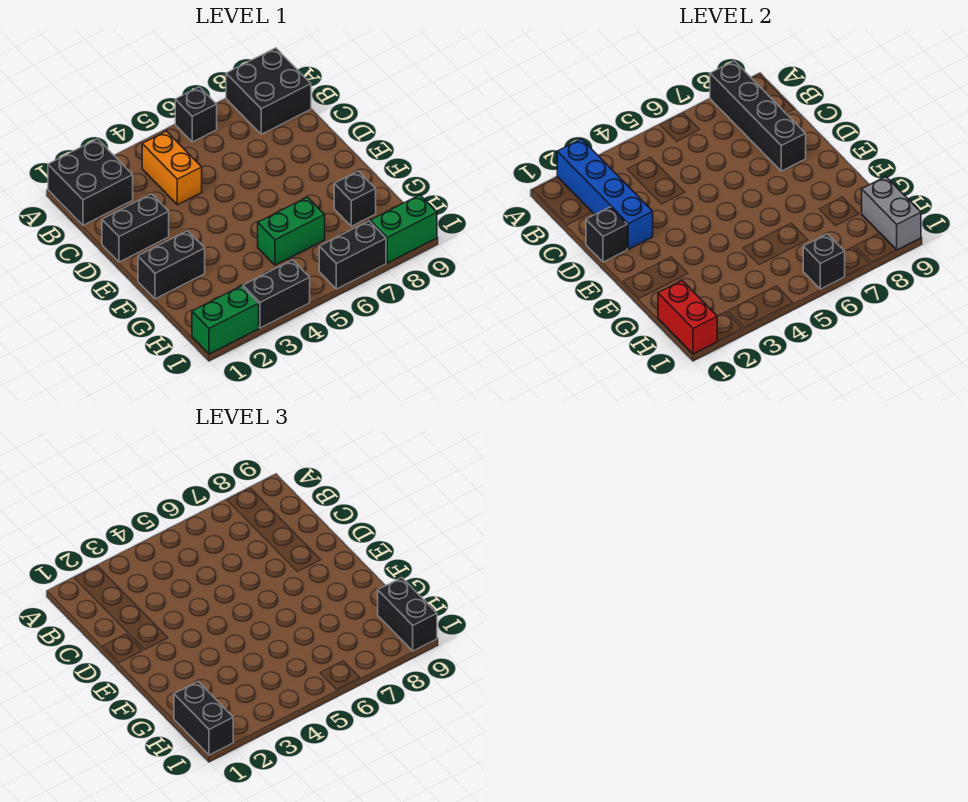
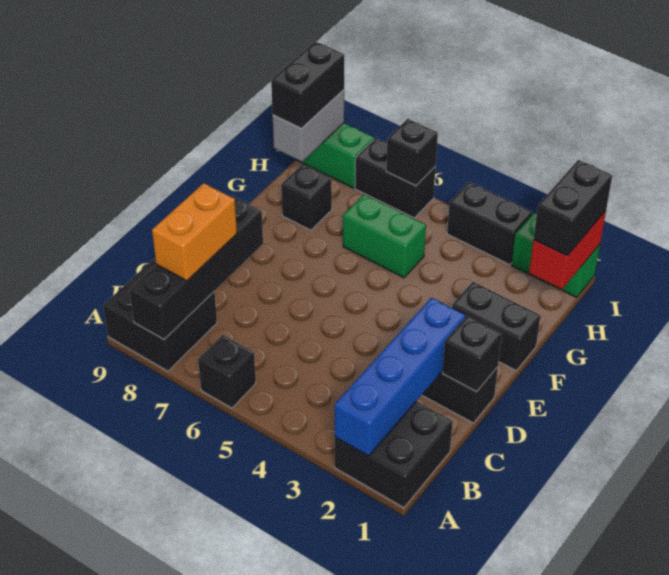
orange brick B4:C4 level 1 -> orange brick B8:C8 level 3

